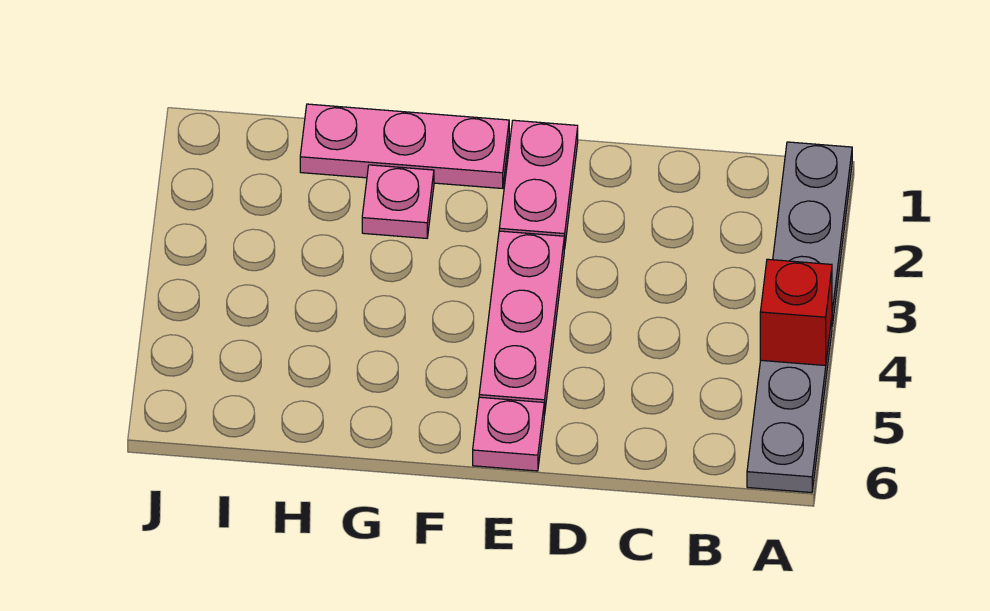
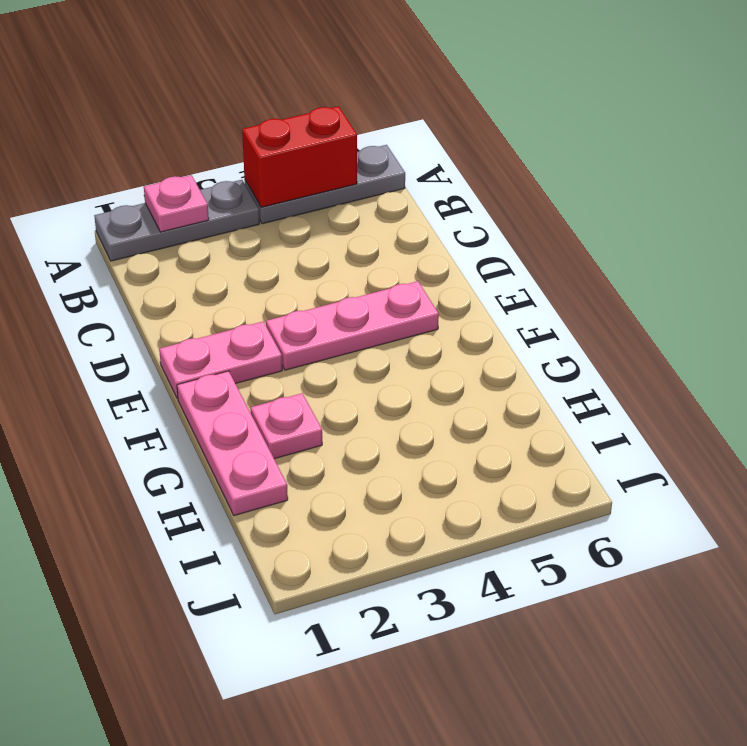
red brick A4 level 2 -> red brick A4:A5 level 2
pink plate E6 level 1 -> pink plate A2 level 2

